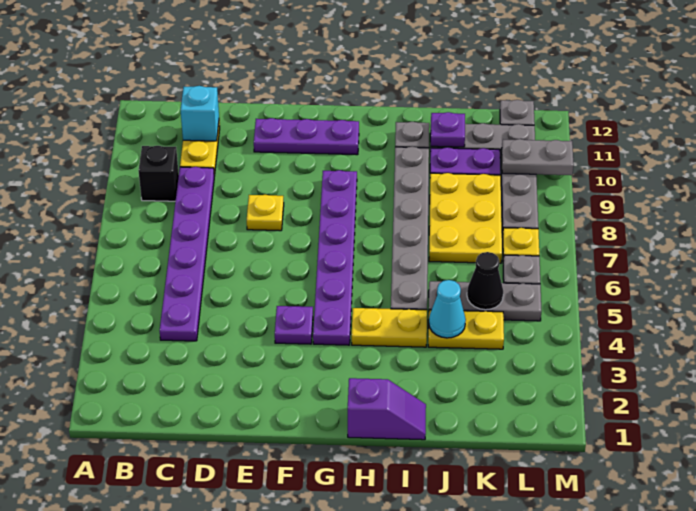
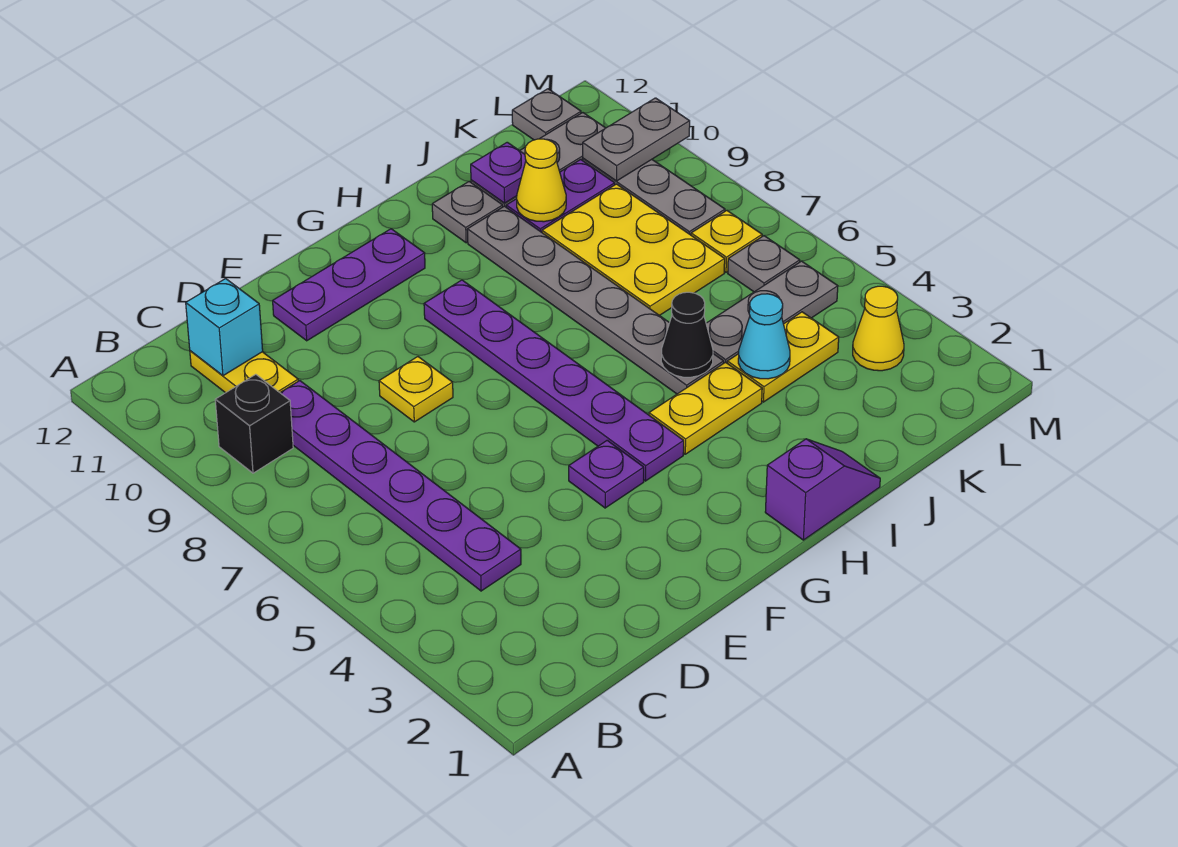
none -> yellow cone J10 level 2
black cone K5 level 2 -> black cone I5 level 2
none -> yellow cone L3 level 1

